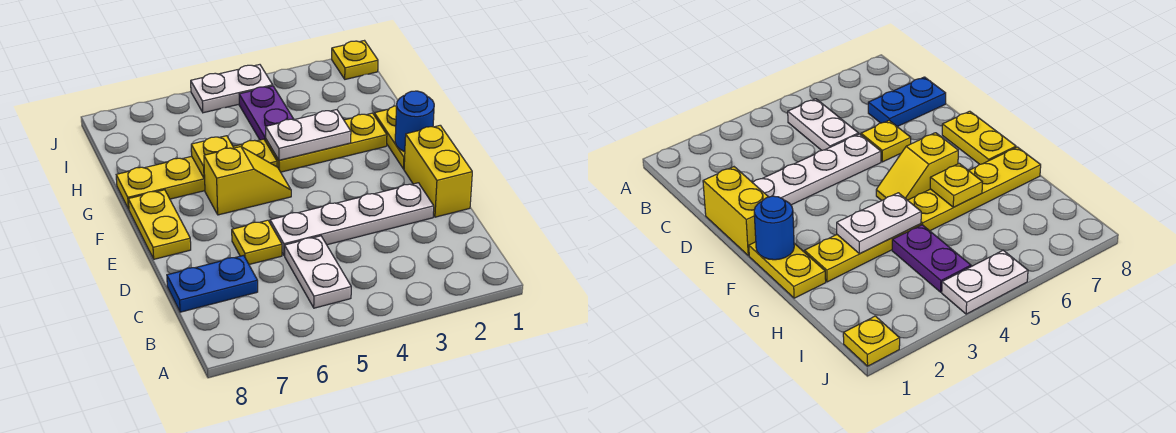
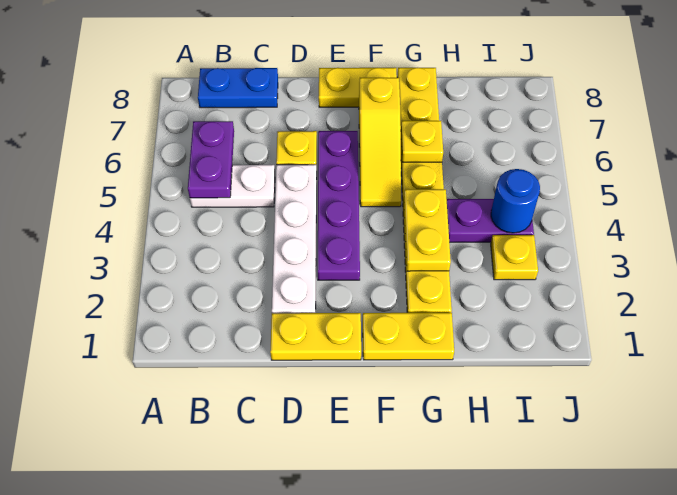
none -> purple plate B5:B6 level 2
blue plate C7:C8 level 1 -> blue plate B8:C8 level 1
yellow brick D1:E1 level 1 -> yellow plate D1:E1 level 1
none -> purple plate E3:E6 level 1
blue round brick F1 level 2 -> blue round brick I4 level 2
yellow slope F5:F6 level 1 top 6 -> yellow slope F5:F7 level 1 top 7
white plate G3:G4 level 2 -> yellow plate G3:G4 level 2
yellow plate J1 level 1 -> yellow plate I3 level 1
white plate J4:J5 level 1 -> none

